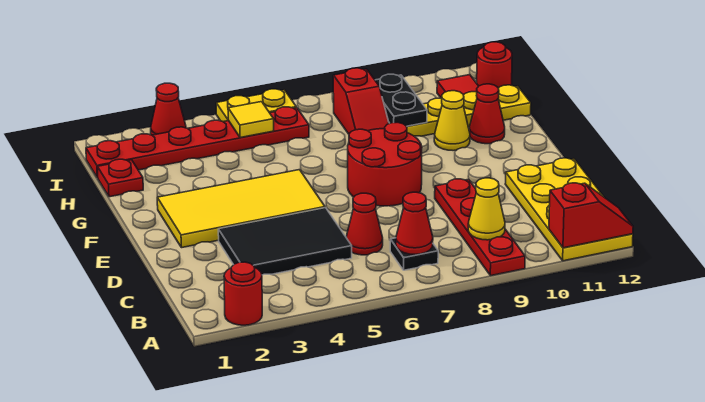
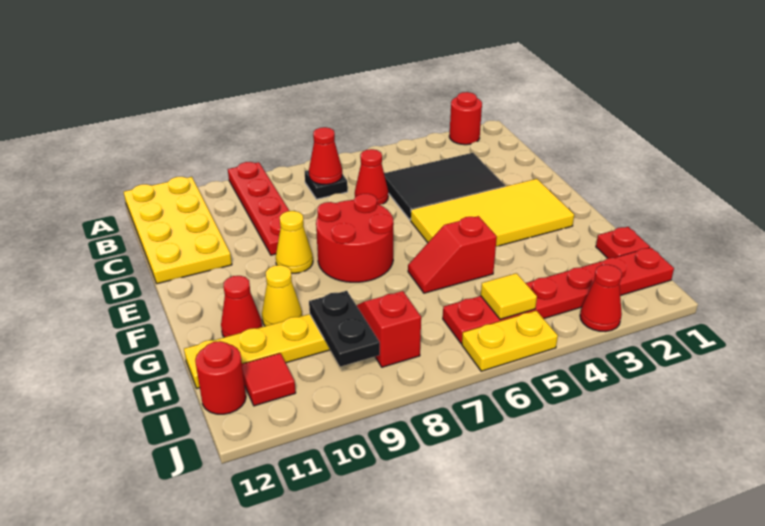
red slope A11:A12 level 2 top 11 -> red slope G5:G6 level 1 top 5
yellow cone B9 level 2 -> yellow cone E9 level 1

